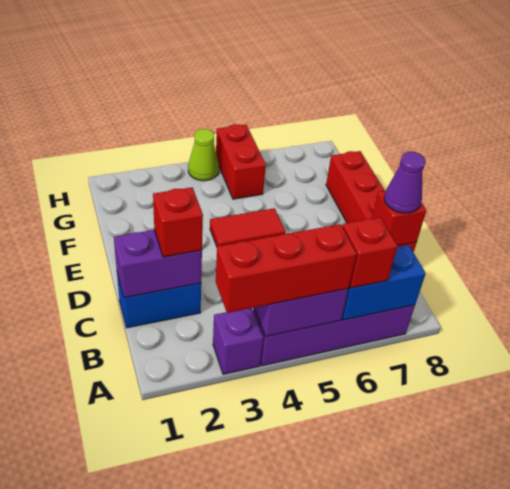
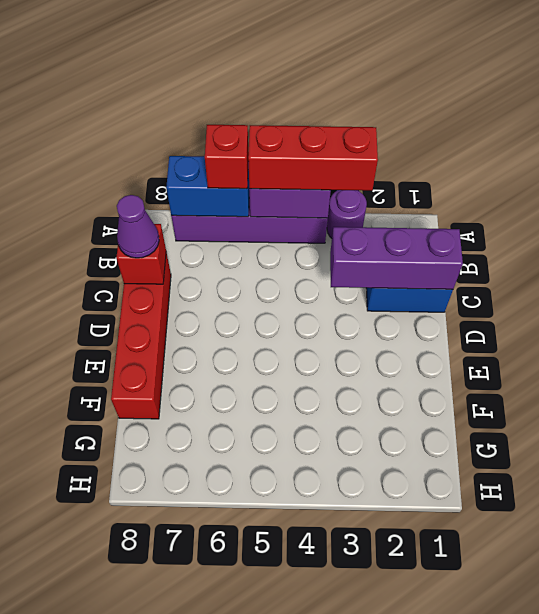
purple brick A3 level 1 -> purple round brick A3 level 1
purple brick C1:C2 level 2 -> purple brick C1:C3 level 2
red brick C2 level 3 -> none
red tile E4:E5 level 1 -> none
red brick G5:H5 level 1 -> none
lime cone H4 level 1 -> none

